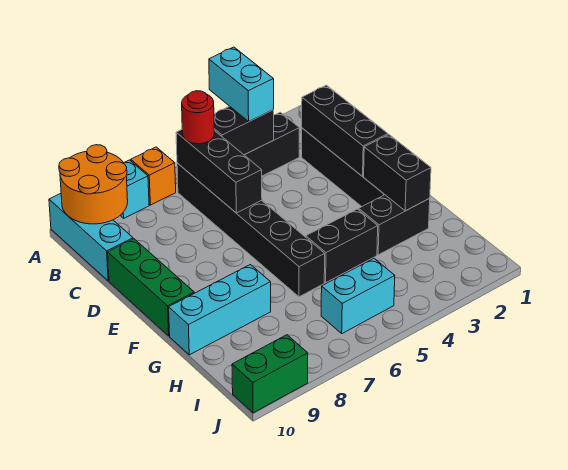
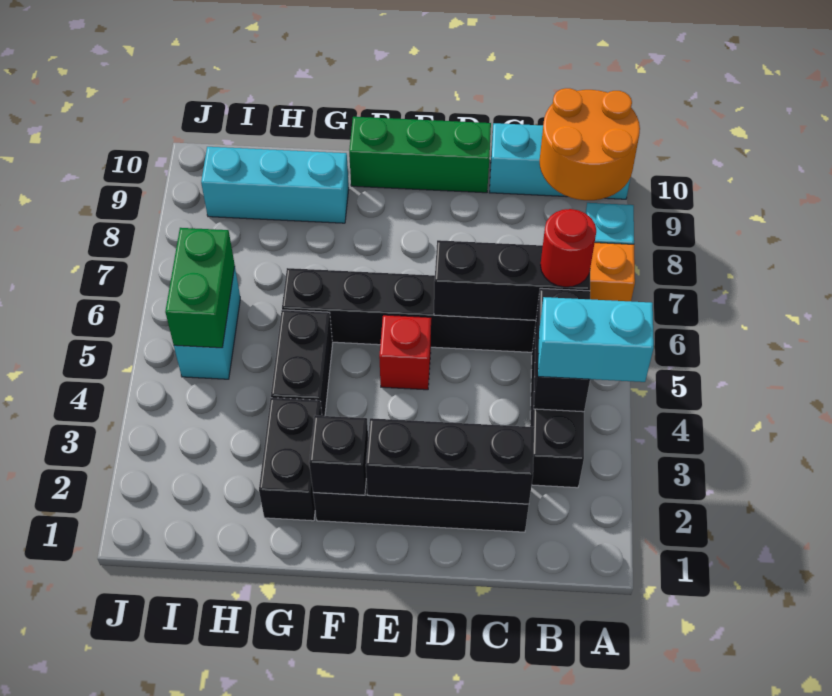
none -> red brick E5 level 1
black brick F2:G2 level 2 -> black brick F2 level 2
cyan brick G8:G10 level 1 -> cyan brick G9:I9 level 1
green brick J9:J10 level 1 -> green brick I5:I6 level 2

